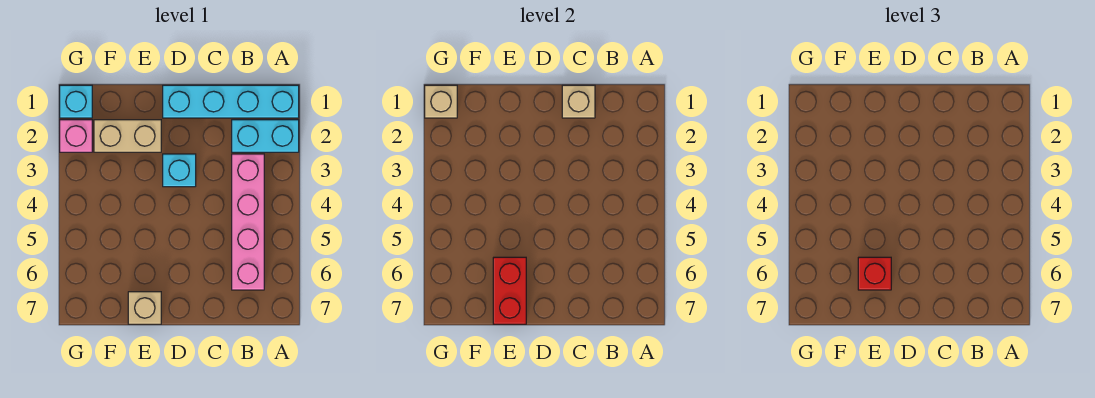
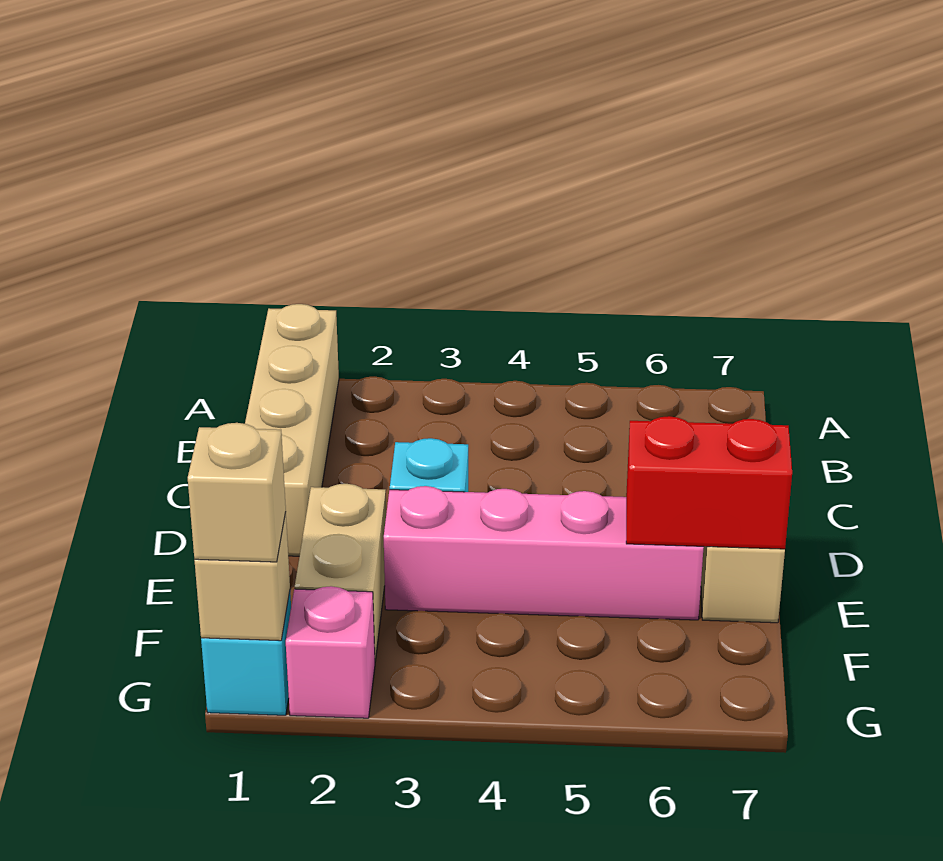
cyan brick A1:D1 level 1 -> tan brick A1:D1 level 1
cyan brick A2:B2 level 1 -> none
pink brick B3:B6 level 1 -> pink brick E3:E6 level 1
tan brick C1 level 2 -> tan brick G1 level 3
red brick E6 level 3 -> none

